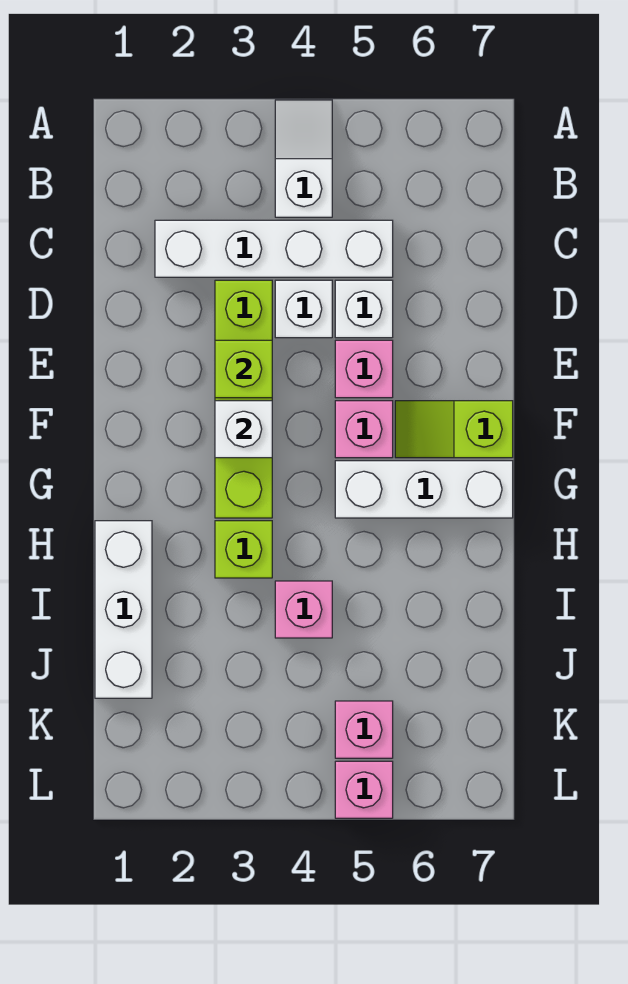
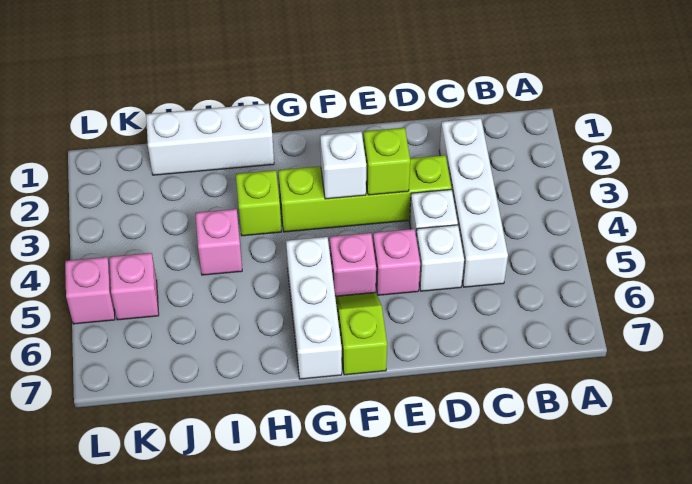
white slope A4:B4 level 1 top B -> none

